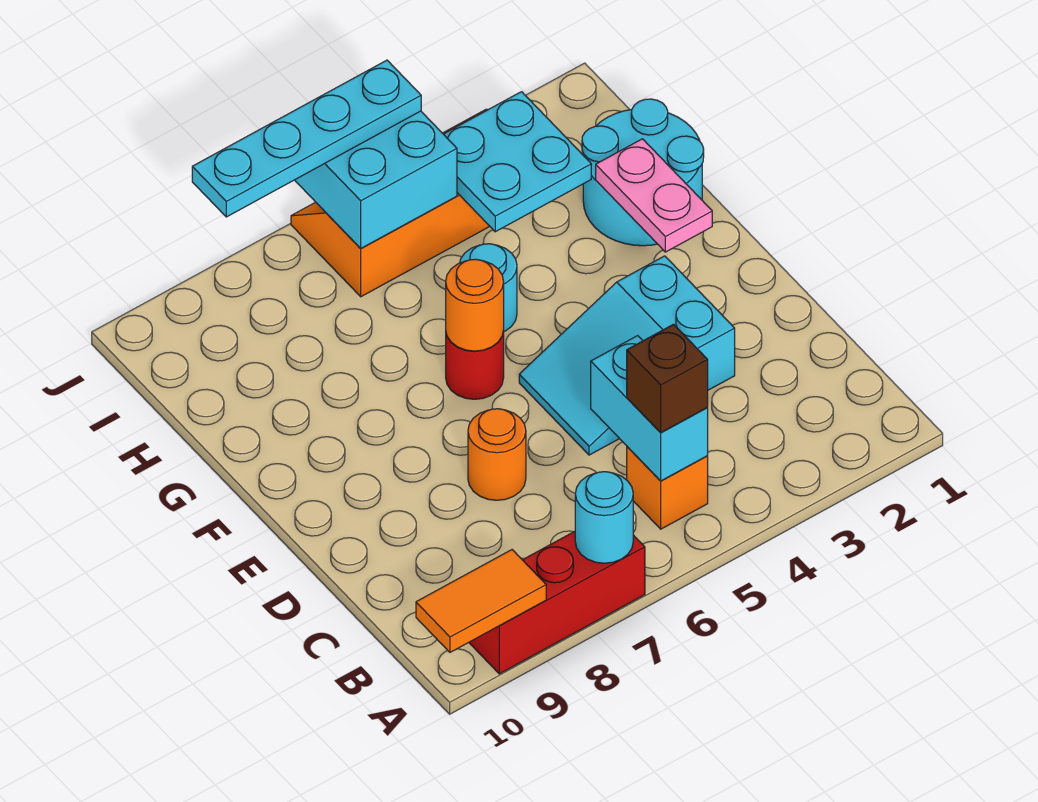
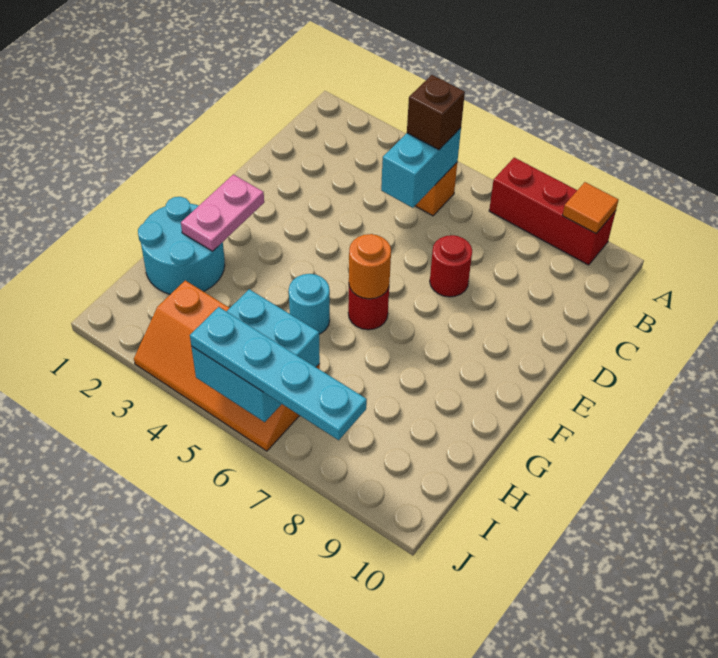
cyan round brick A7 level 2 -> none
orange tile A9:A10 level 2 -> orange tile A9 level 2
cyan slope D3:E5 level 1 top 3 -> none
orange round brick D7 level 1 -> red round brick D7 level 1
cyan plate H3:I4 level 2 -> none

